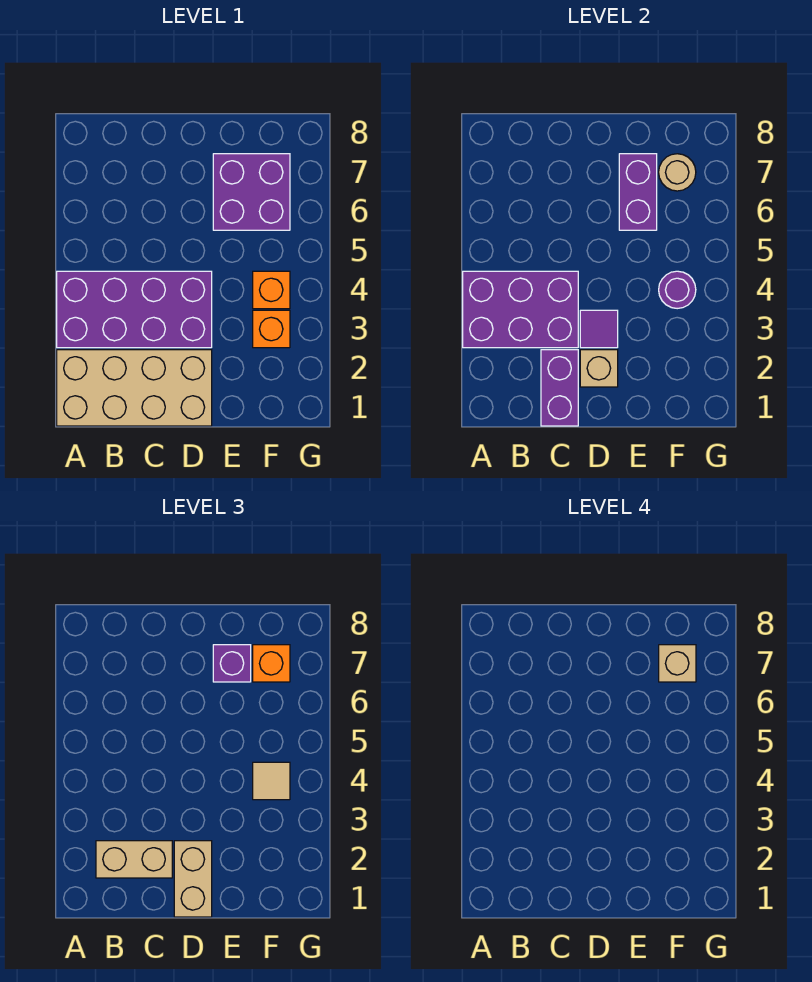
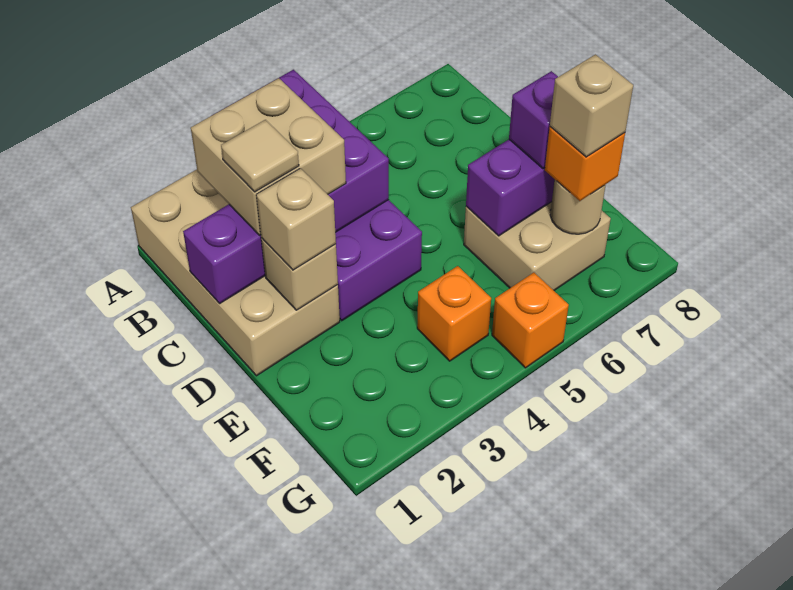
tan brick B2:C2 level 3 -> tan brick B2:C3 level 3
tan brick D1:D2 level 3 -> tan brick D2 level 3
purple tile D3 level 2 -> none
purple brick E6:F7 level 1 -> tan brick E6:F7 level 1
orange brick F3 level 1 -> orange brick G5 level 1
purple round brick F4 level 2 -> none
tan tile F4 level 3 -> tan tile C2 level 4

